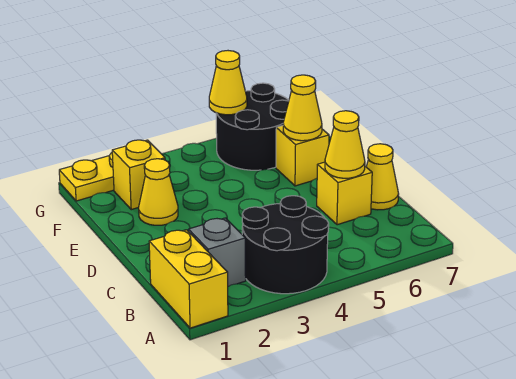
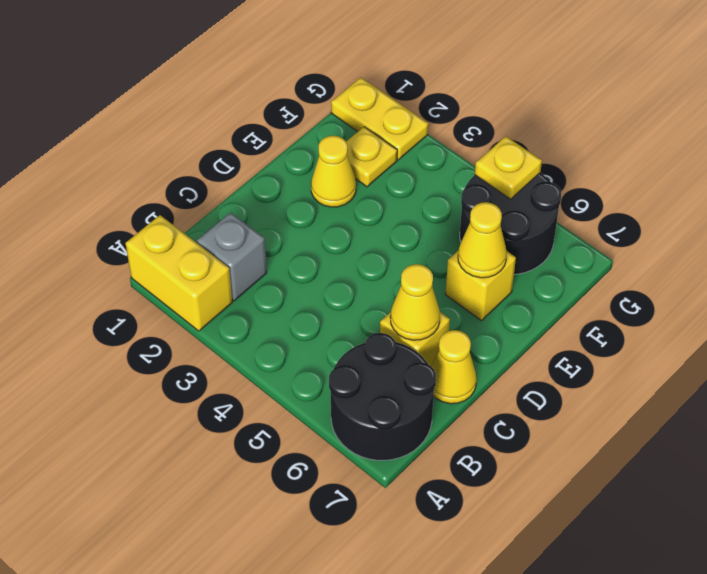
yellow brick A1:B1 level 1 -> yellow brick A1:A2 level 1
black round brick A3:B4 level 1 -> black round brick A6:B7 level 1
yellow brick F2 level 1 -> yellow plate F2 level 1
yellow cone G5 level 2 -> yellow plate G5 level 2

